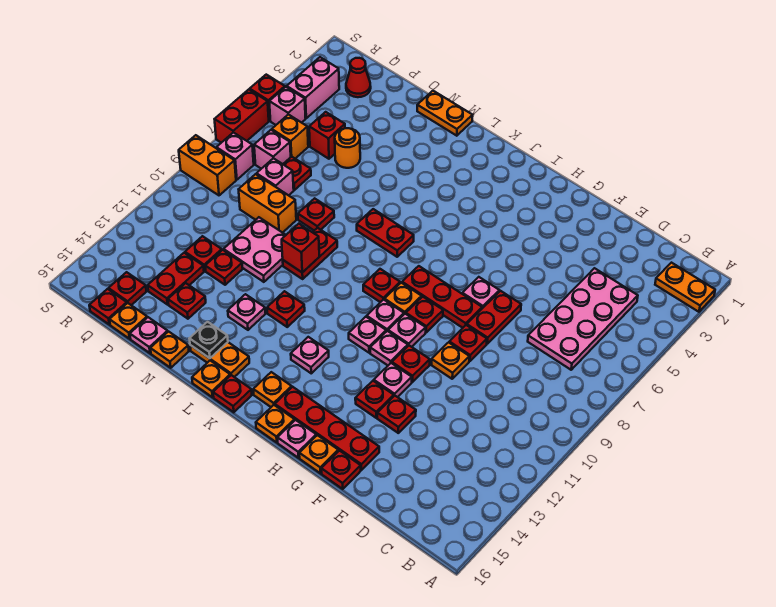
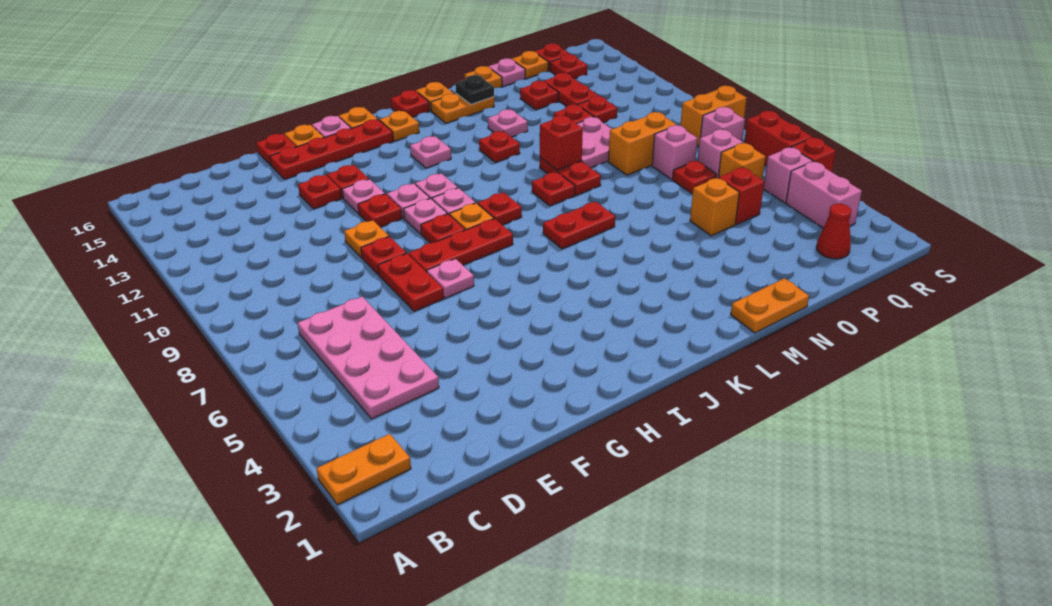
red plate N8 level 1 -> red plate L9 level 1
orange round brick O5 level 1 -> orange brick O5 level 1

